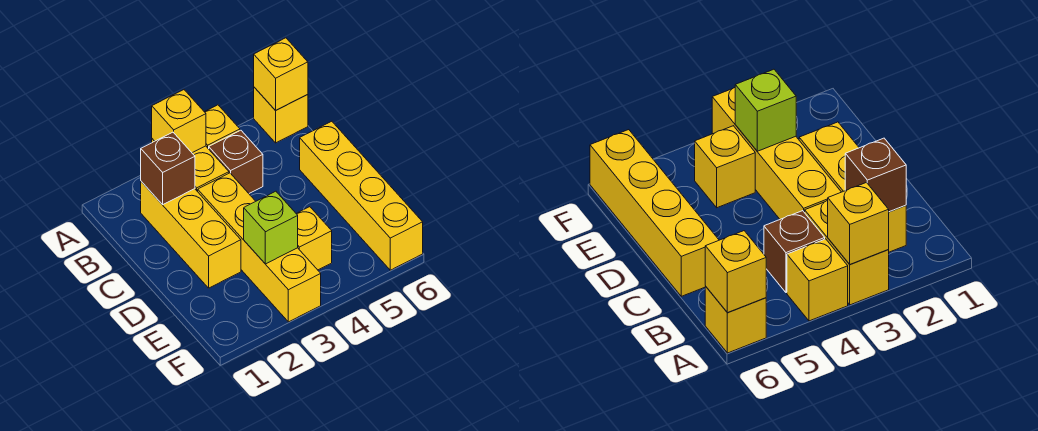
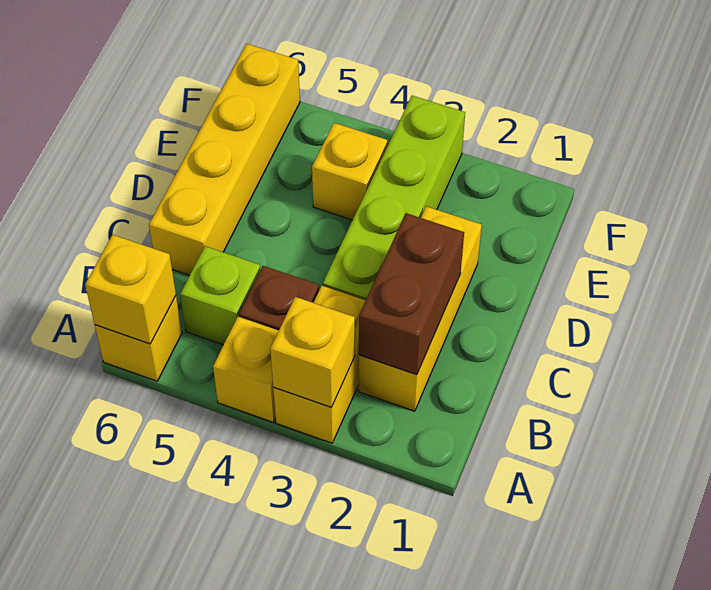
brown brick B2 level 2 -> brown brick B2:C2 level 2
yellow brick C3:F3 level 1 -> lime brick C3:F3 level 1
lime brick E3 level 2 -> lime brick B5 level 1

